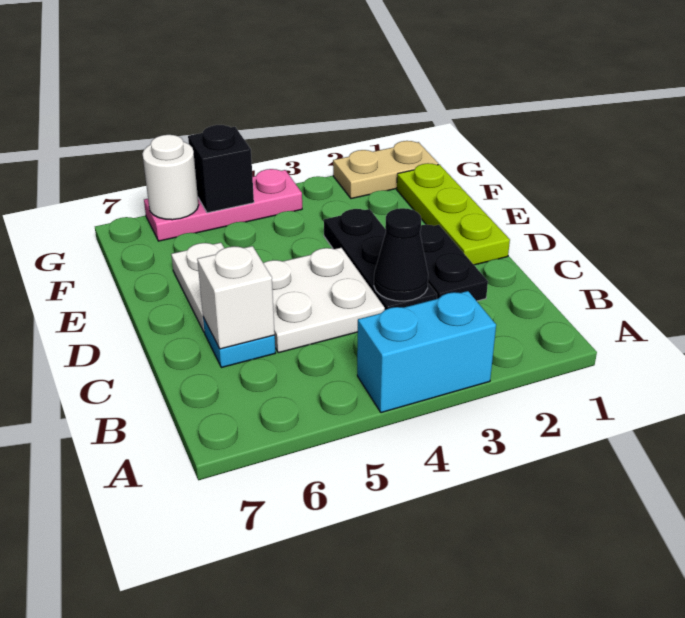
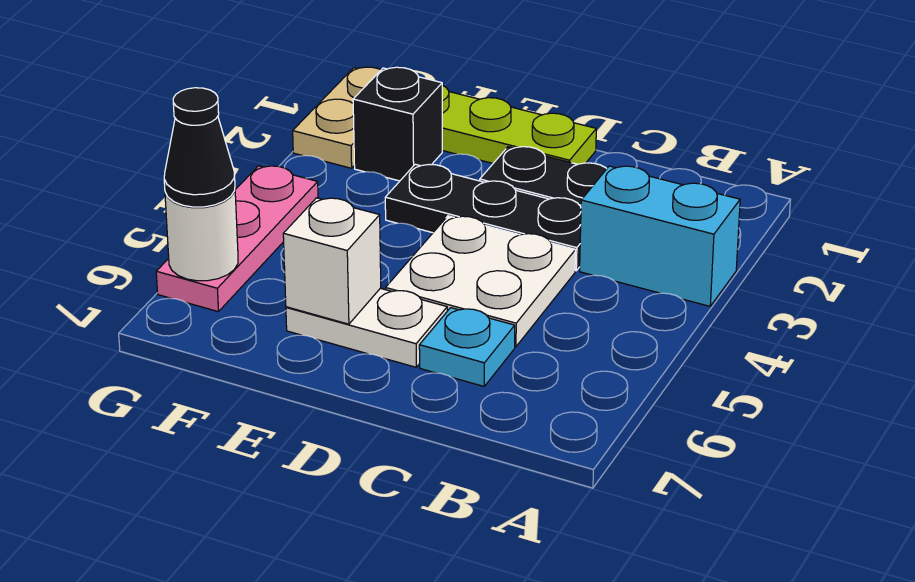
cyan brick A3:A4 level 1 -> cyan brick A3:B3 level 1
black cone C3 level 2 -> black cone G6 level 3
white brick C6 level 2 -> white brick E6 level 2
black brick G5 level 2 -> black brick F2 level 1

